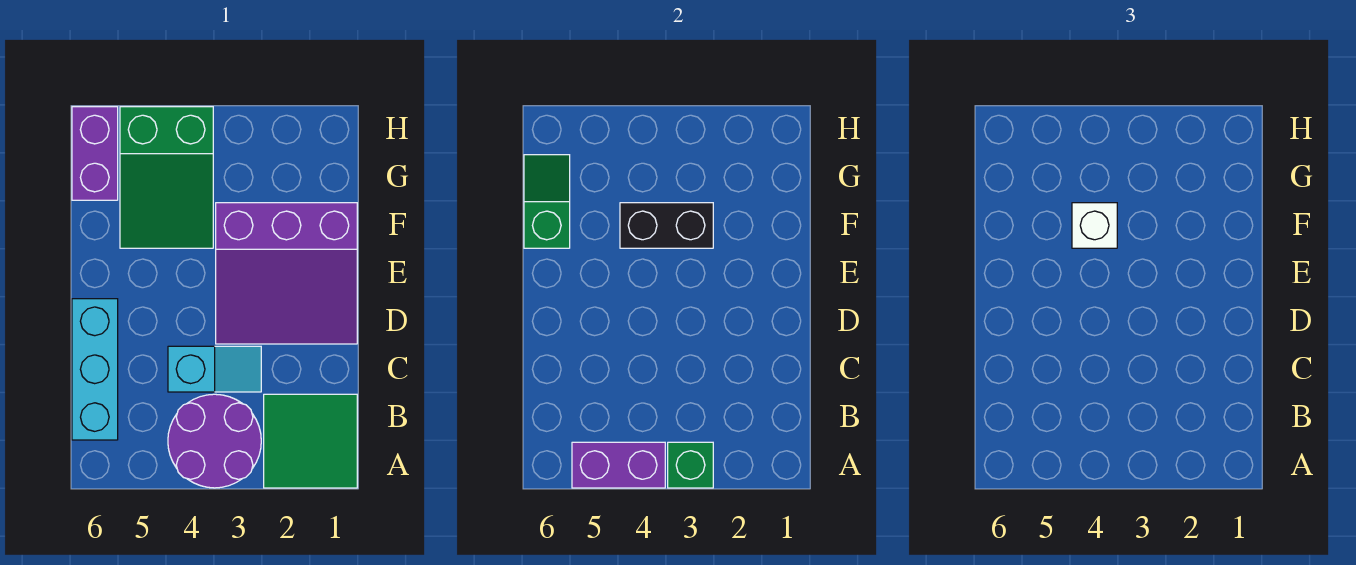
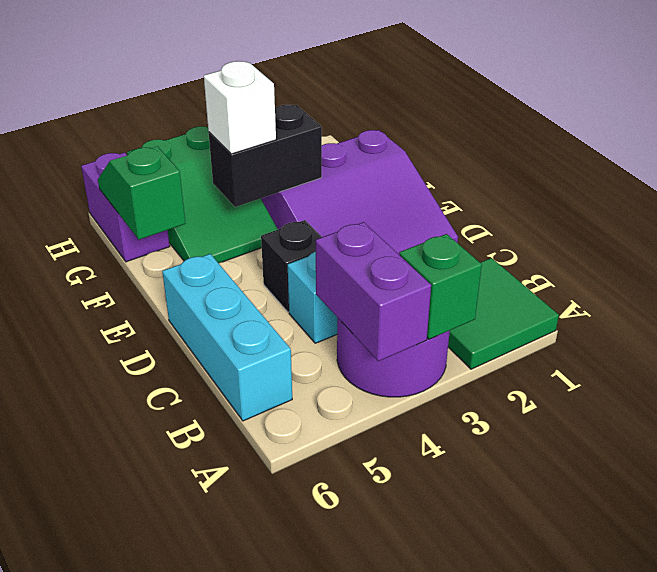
purple brick A4:A5 level 2 -> purple brick A4:B4 level 2
none -> black brick D4 level 1

